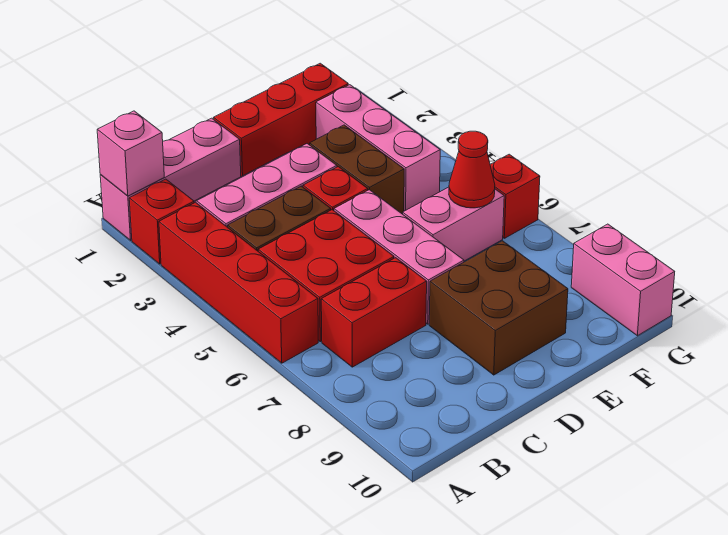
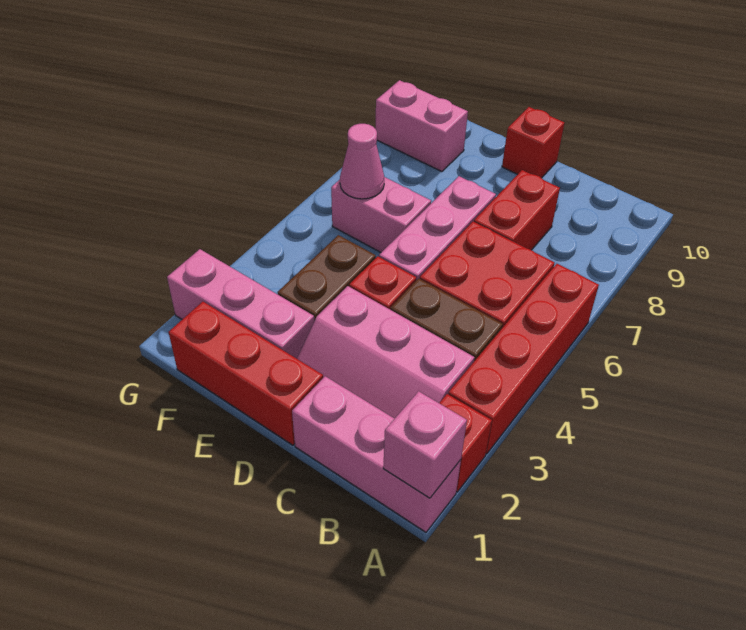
red brick B7:C7 level 1 -> red brick C7:C8 level 1
brown brick D8:E9 level 1 -> none
pink brick F2:F4 level 1 -> pink brick E2:G2 level 1
red cone F6 level 2 -> pink cone F6 level 2
red brick G6 level 1 -> red brick D10 level 1
pink brick G9:G10 level 1 -> pink brick F9:G9 level 1

